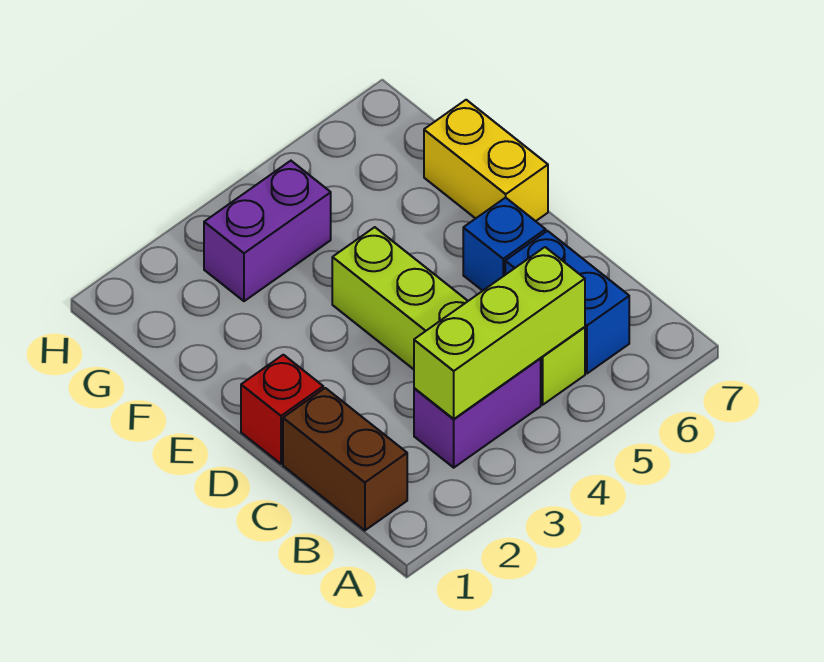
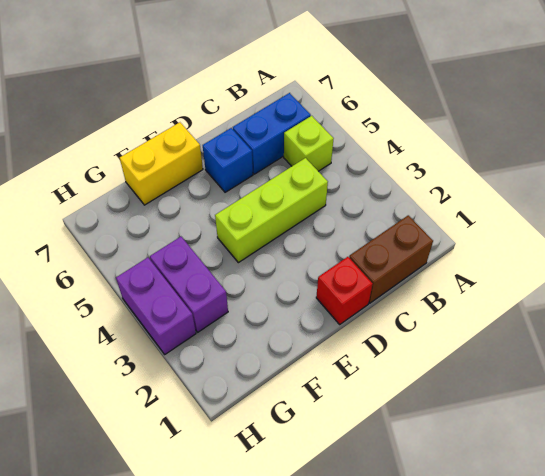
purple brick B3:B4 level 1 -> purple brick H3:H4 level 1
lime brick B3:B5 level 2 -> none

